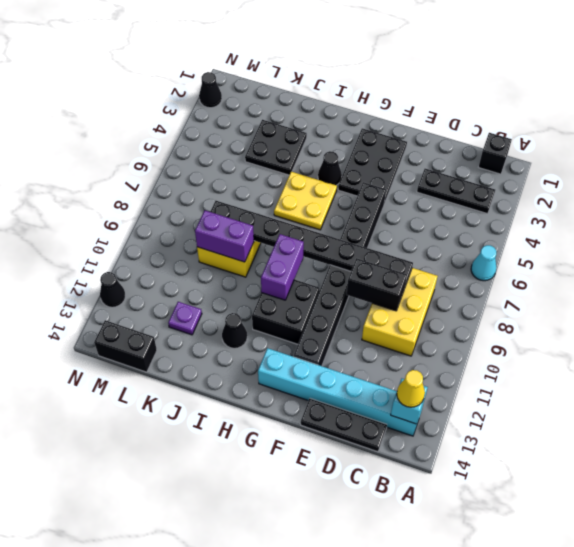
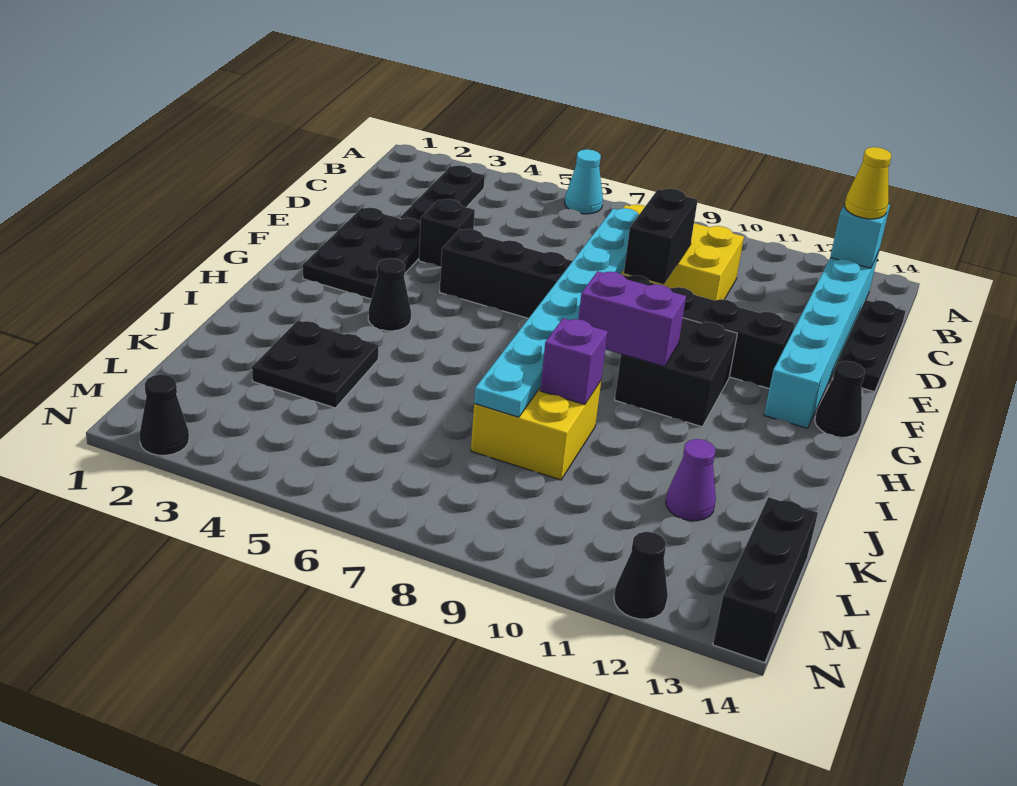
black brick B1 level 1 -> black brick E4 level 1
black plate D8:K8 level 2 -> cyan plate D8:K8 level 2
black plate F2:G4 level 1 -> black plate E2:G3 level 1
yellow plate H5:I6 level 1 -> none
black cone I12 level 1 -> black cone G14 level 1
purple brick J9:K9 level 2 -> purple brick J9 level 2
purple plate K12 level 1 -> purple cone K12 level 1
black brick L14:M14 level 1 -> black brick L14:N14 level 1

